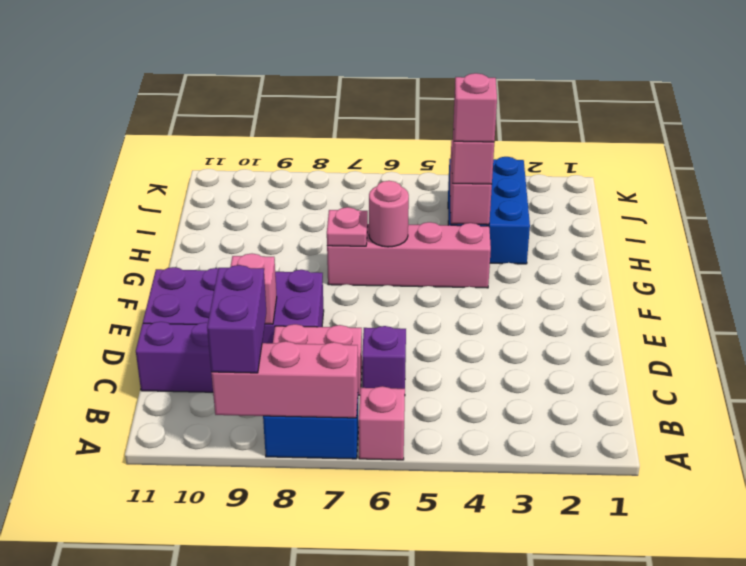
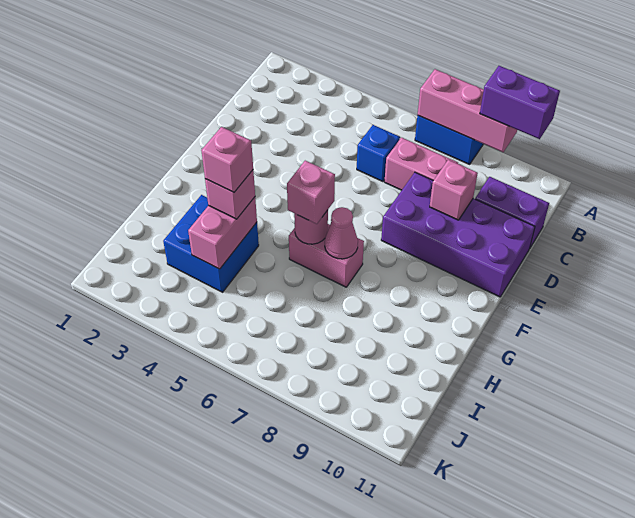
pink brick A6 level 1 -> pink brick G6 level 3
purple brick A9:B9 level 3 -> purple brick A9:A10 level 3
purple brick C6 level 1 -> blue brick C6 level 1
pink brick G4:G7 level 1 -> pink brick G6:G7 level 1
pink plate G7 level 2 -> pink cone G7 level 2
blue brick H3:J4 level 1 -> blue brick H3:I4 level 1

